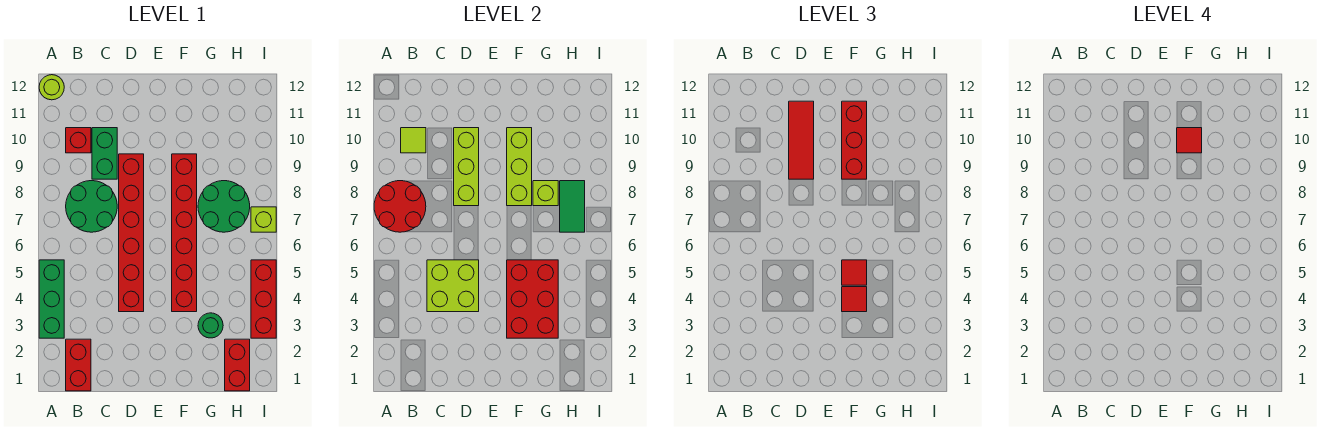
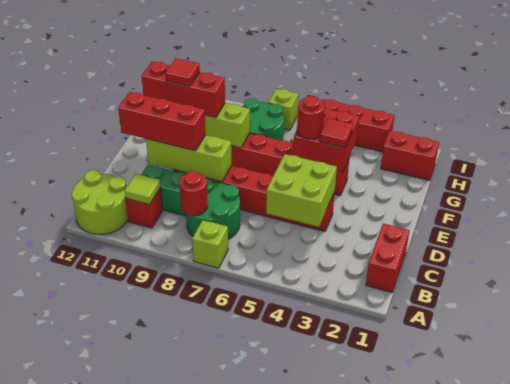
green brick A3:A5 level 1 -> none
red round brick A7:B8 level 2 -> red round brick B8 level 2
lime round brick A12 level 1 -> lime round brick A11:B12 level 1
red brick B1:B2 level 1 -> red brick B1:C1 level 1
red tile D9:D11 level 3 -> red brick D9:D11 level 3
red brick F3:G5 level 2 -> red brick F4:G5 level 2
red tile F5 level 3 -> red round brick F5 level 3
green round brick G3 level 1 -> none
lime brick G8 level 2 -> lime brick A7 level 1
green tile H7:H8 level 2 -> none

